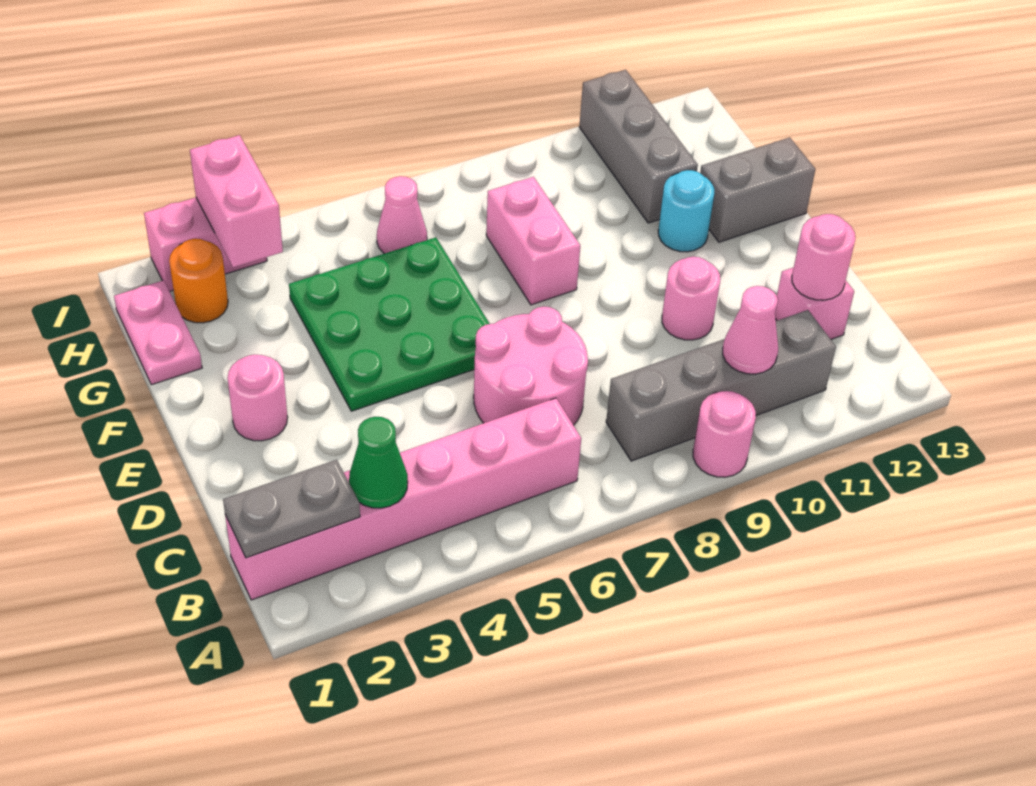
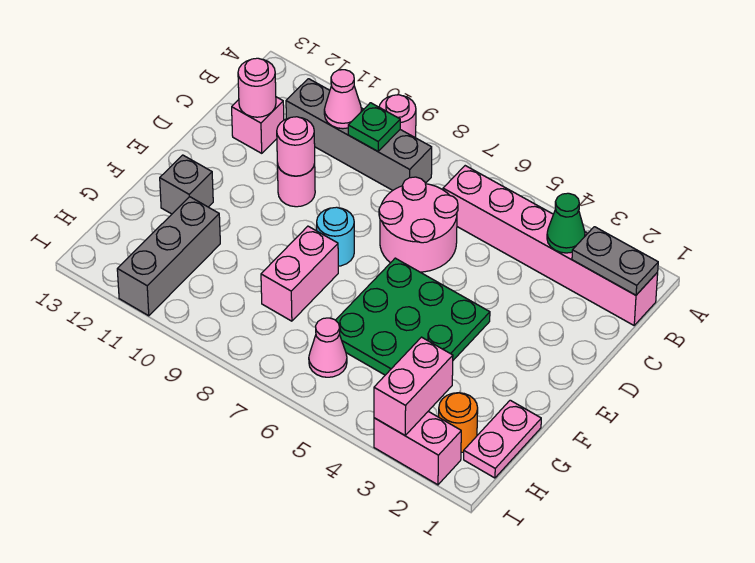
none -> green plate B9 level 2
pink round brick E2 level 1 -> pink round brick D10 level 2
cyan round brick F11 level 1 -> cyan round brick E8 level 1
grey brick F12:F13 level 1 -> grey brick F12 level 1

